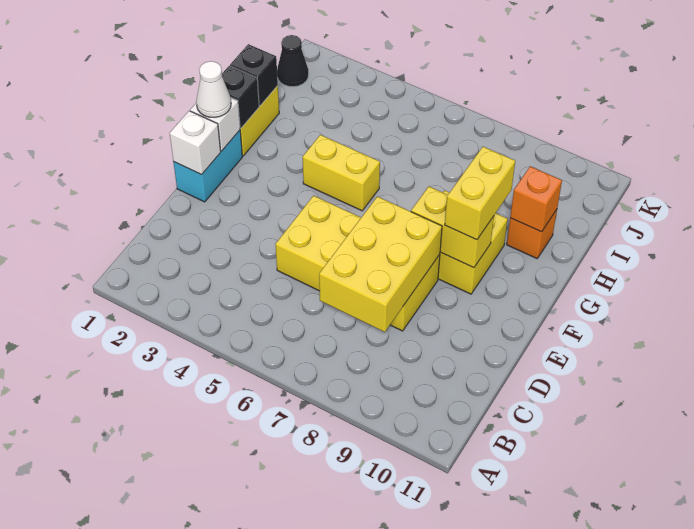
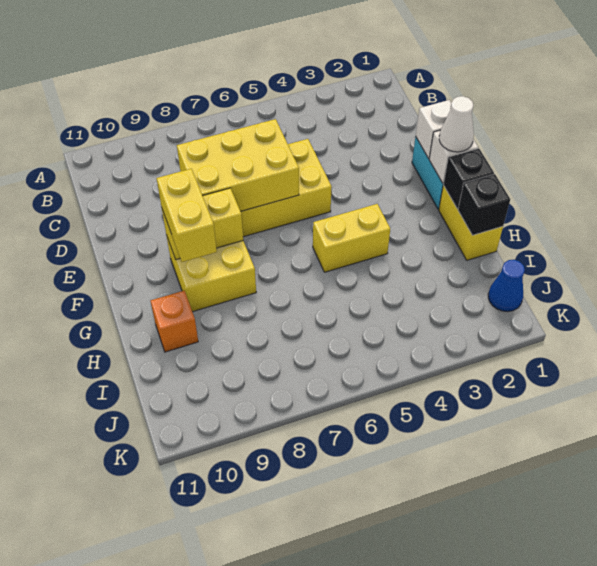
yellow brick C7:E8 level 2 -> yellow brick D6:E8 level 2
orange brick H10 level 2 -> none
black cone J1 level 1 -> blue cone J1 level 1

